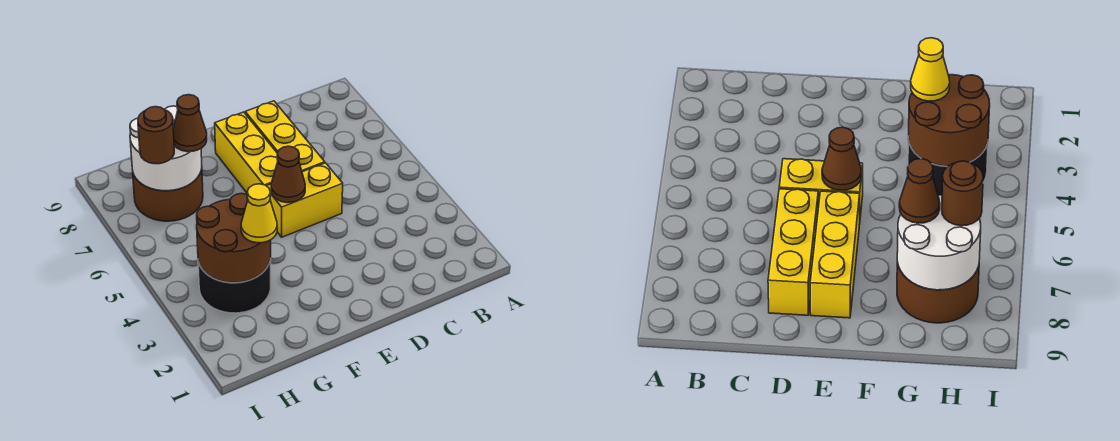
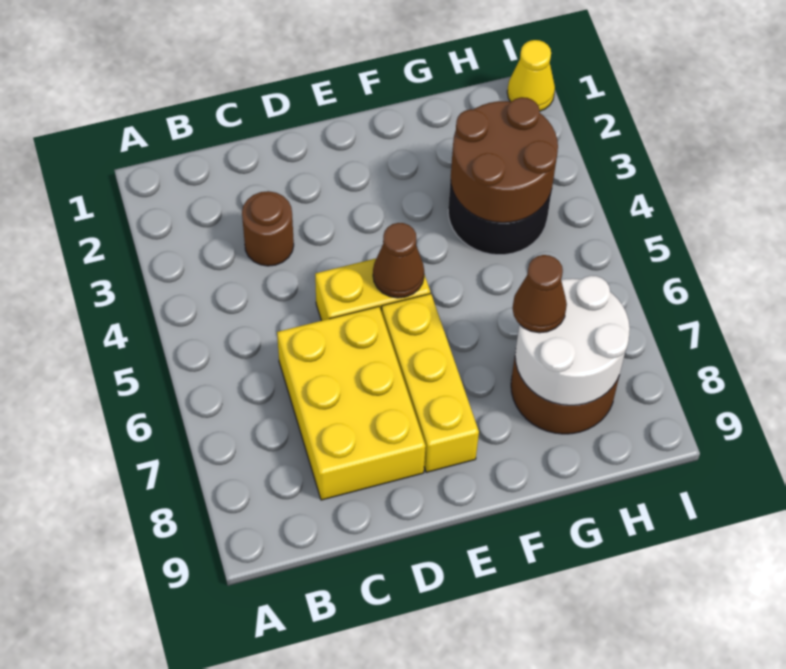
yellow brick D6:D8 level 1 -> yellow brick C6:D8 level 1
yellow cone G3 level 3 -> yellow cone I1 level 1
brown round brick H7 level 3 -> brown round brick C3 level 1

